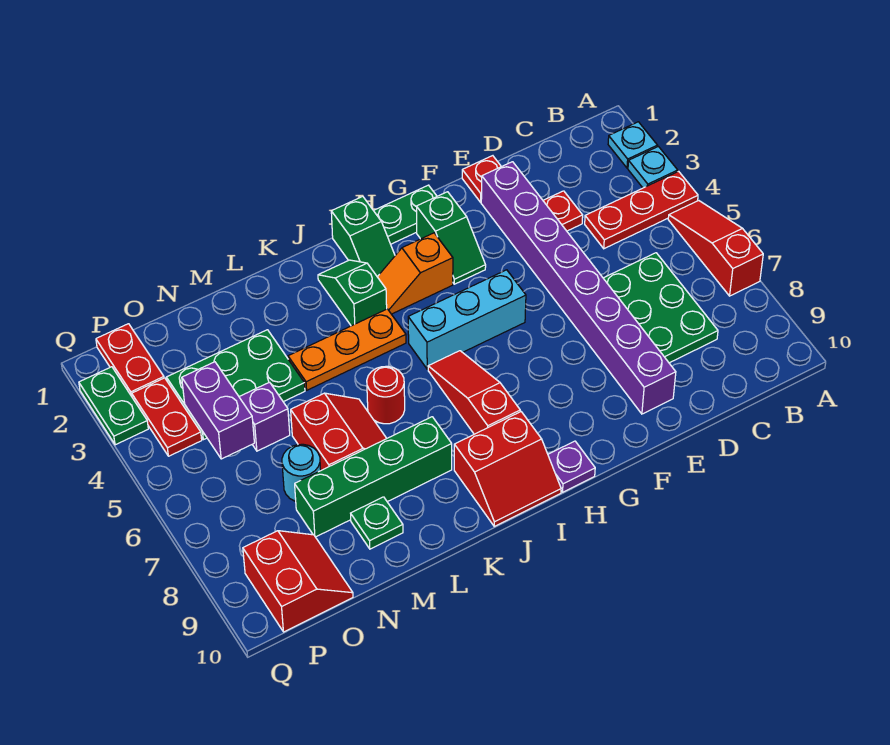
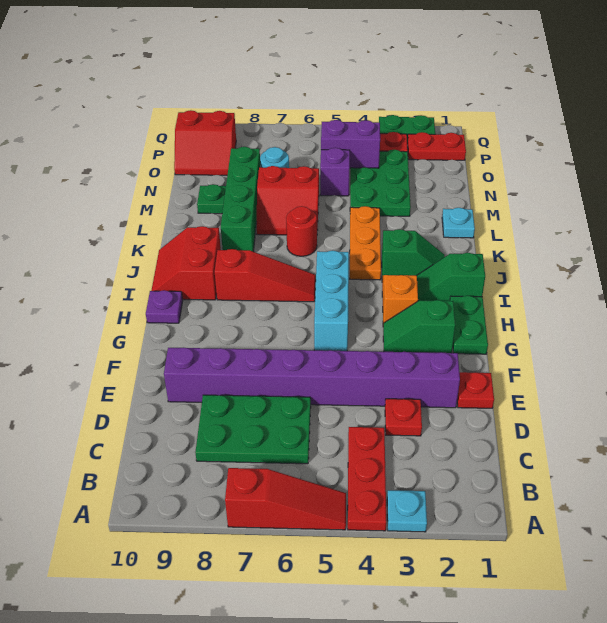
cyan plate A2 level 1 -> cyan plate L1 level 1

